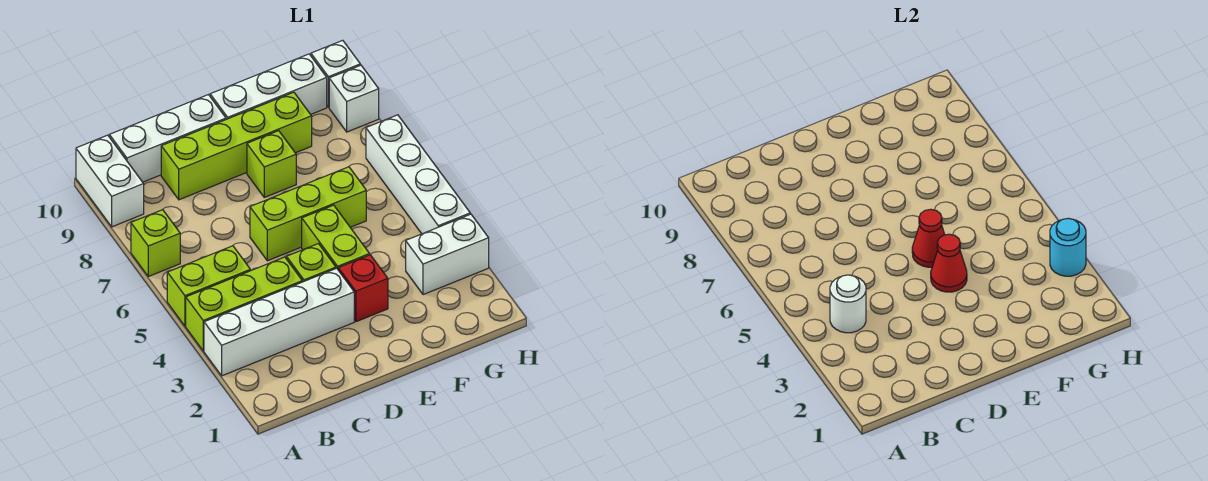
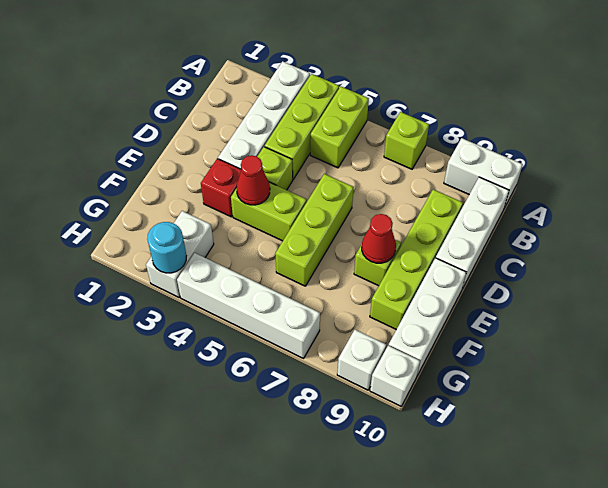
white round brick B4 level 2 -> none
red cone E5 level 2 -> red cone E8 level 2

